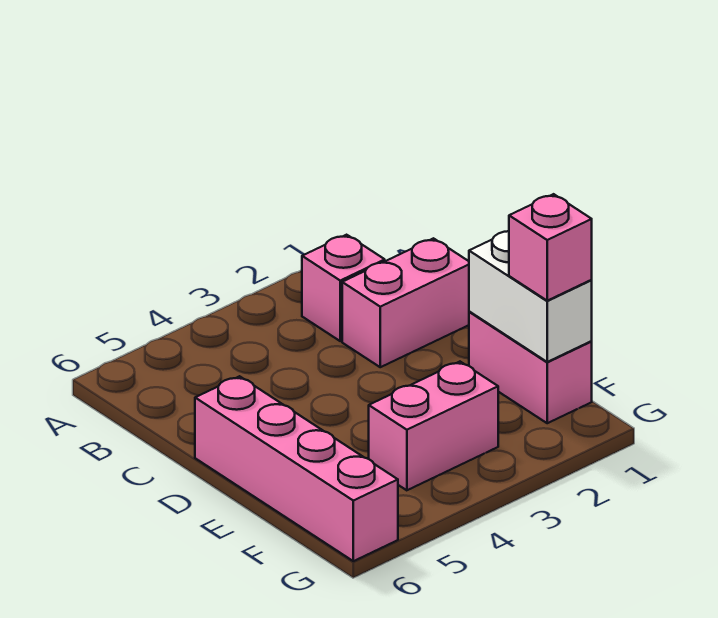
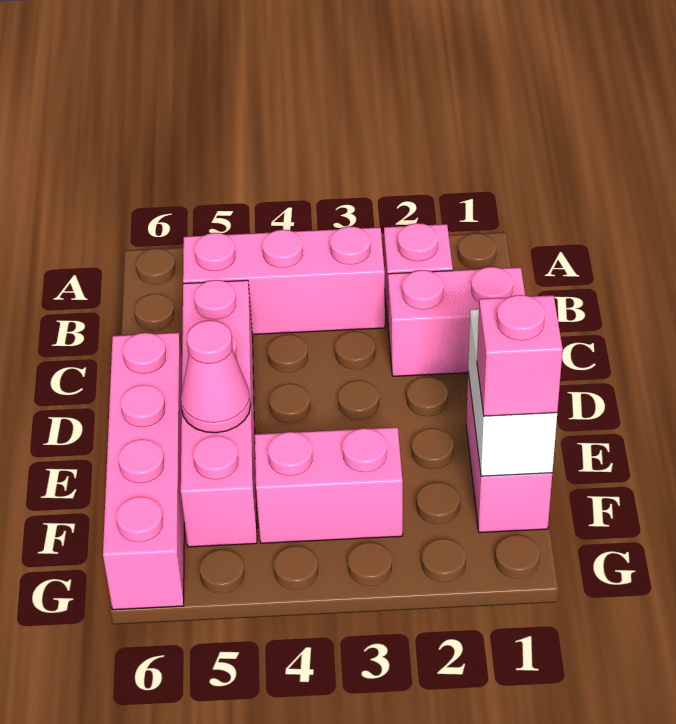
none -> pink brick B3:B5 level 1
none -> pink brick C5:F5 level 1
none -> pink cone E5 level 2

